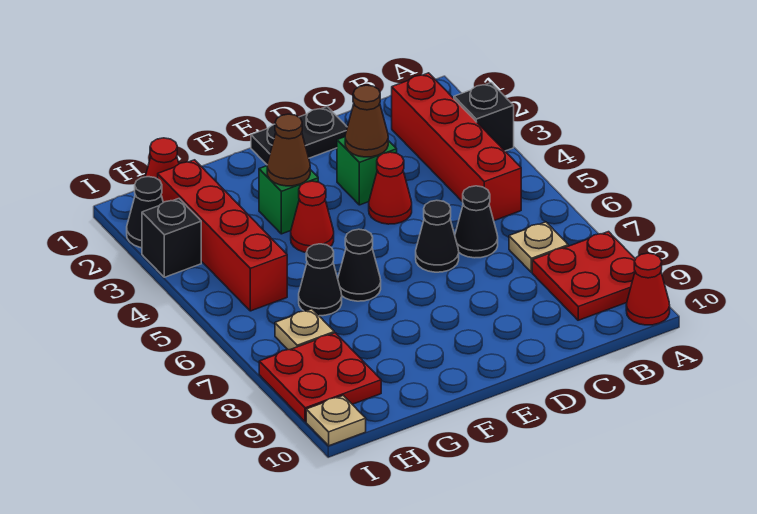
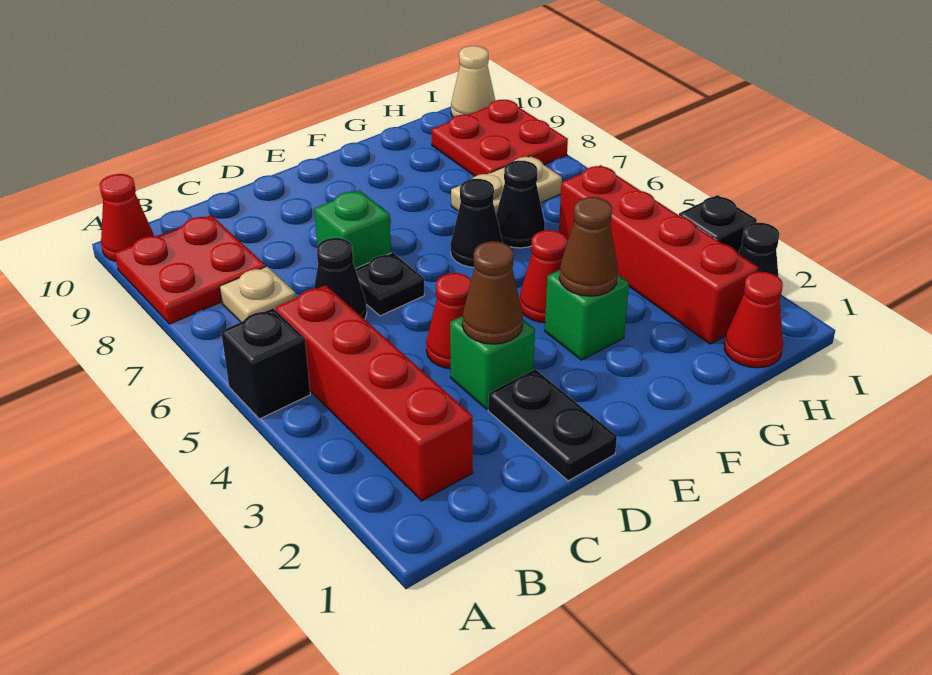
black brick A3 level 1 -> black brick A5 level 1
black plate D1:E1 level 1 -> black plate D1:D2 level 1
black cone D6 level 1 -> black plate D6 level 1
none -> green brick D7 level 1
tan plate H7 level 1 -> tan plate G7:H7 level 1
tan plate I10 level 1 -> tan cone I10 level 1

